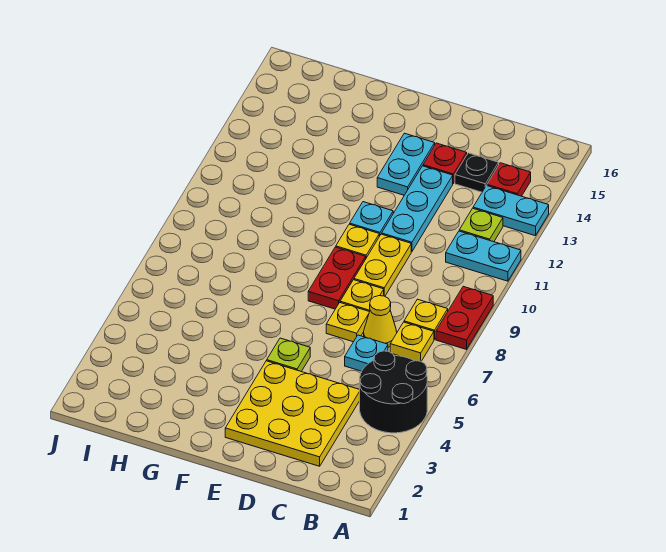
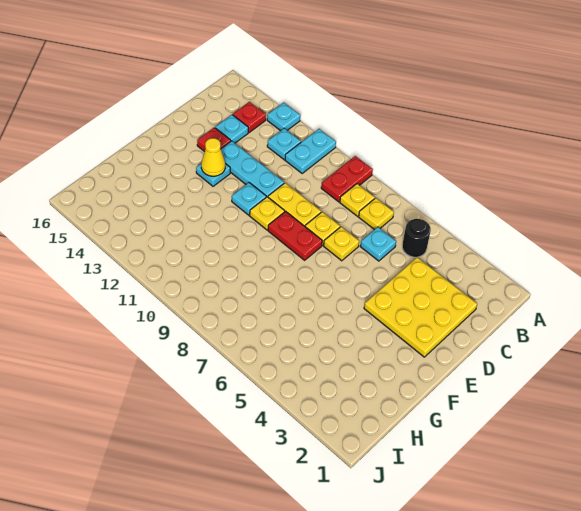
black round brick A4:B5 level 1 -> black round brick B5 level 1
red plate A8:A9 level 1 -> red plate A9:B9 level 1
cyan plate A13:B13 level 1 -> cyan plate A13 level 1
lime plate B12 level 1 -> cyan plate B12 level 1
yellow cone C7 level 1 -> yellow cone E13 level 2
black plate C14 level 1 -> cyan plate C14 level 1
lime plate E5 level 1 -> none
cyan plate E13:E14 level 1 -> cyan plate E13 level 1

